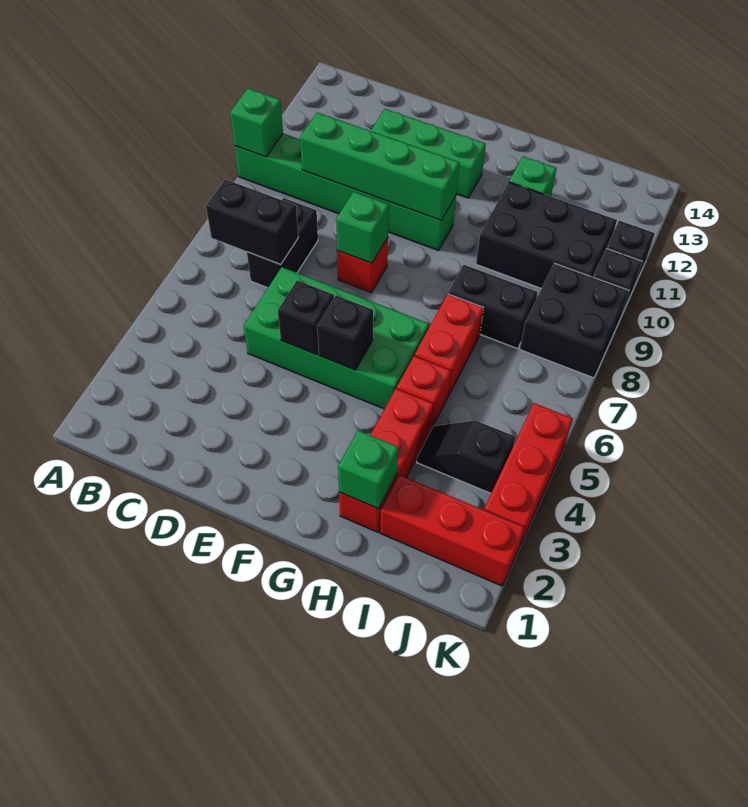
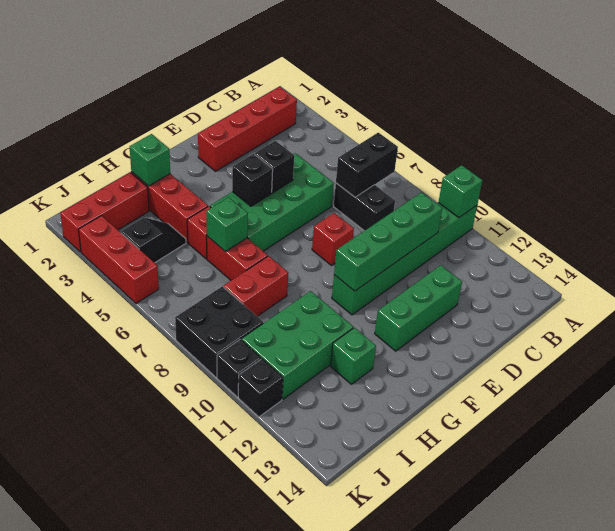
none -> red brick B2:E2 level 1
green brick E8 level 2 -> green brick H6 level 2
black brick H8:I8 level 1 -> red brick H8:I8 level 1
black brick H10:J11 level 1 -> green brick H10:J11 level 1

